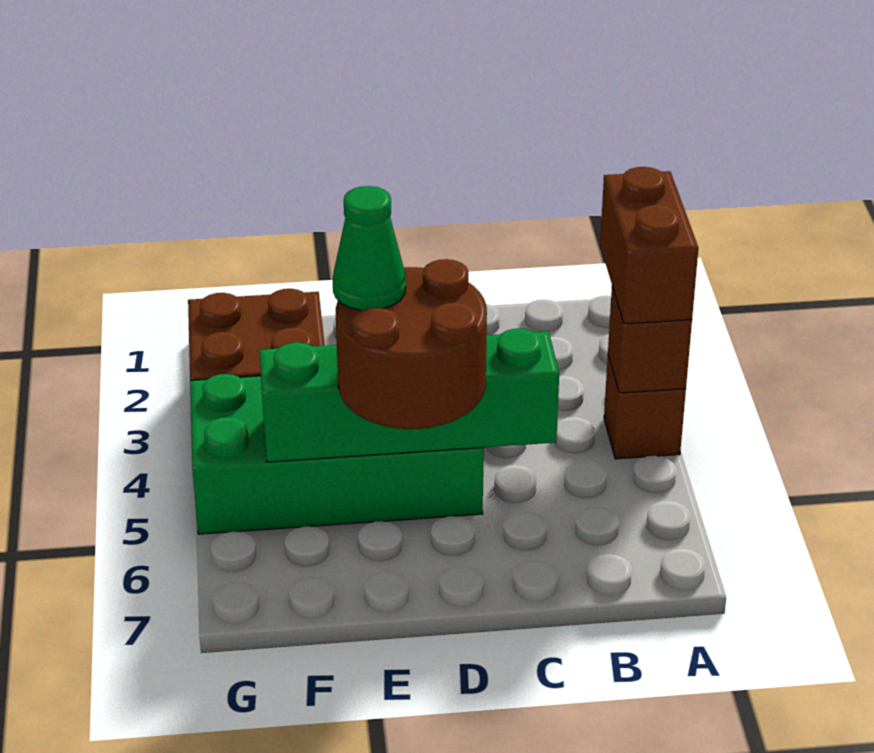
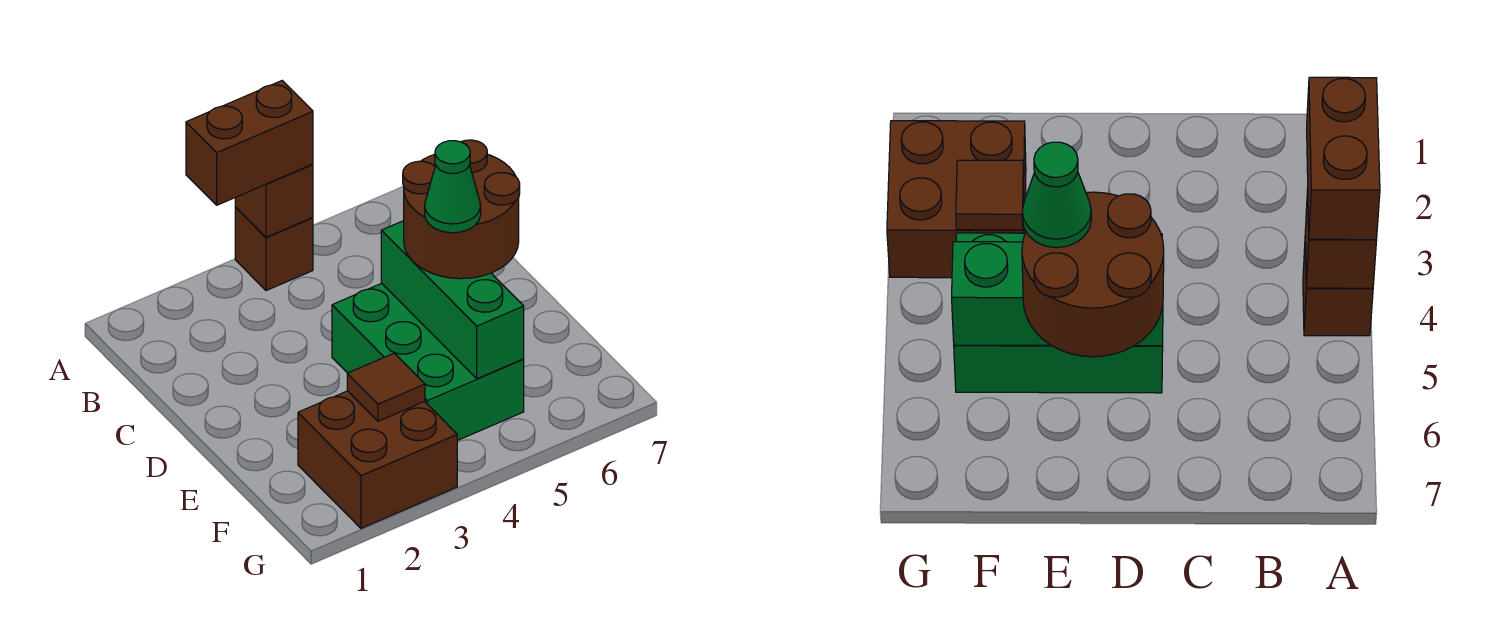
green brick C5:F5 level 2 -> green brick D5:F5 level 2
green brick D4:G5 level 1 -> green brick D4:F5 level 1
none -> brown tile F3 level 2

